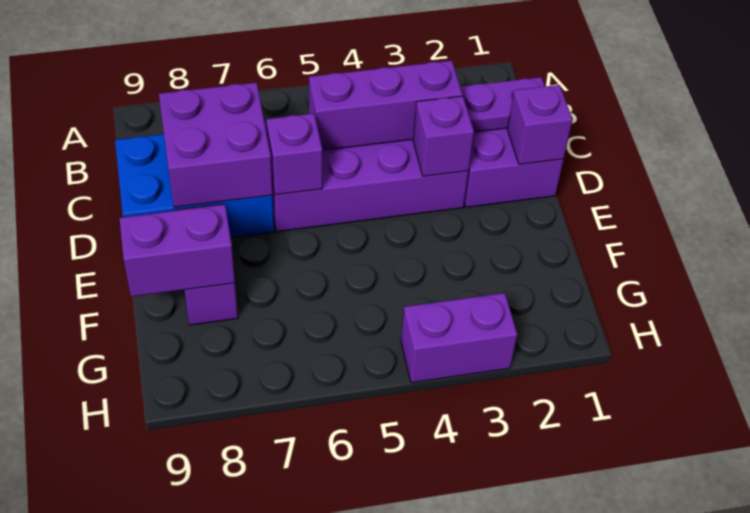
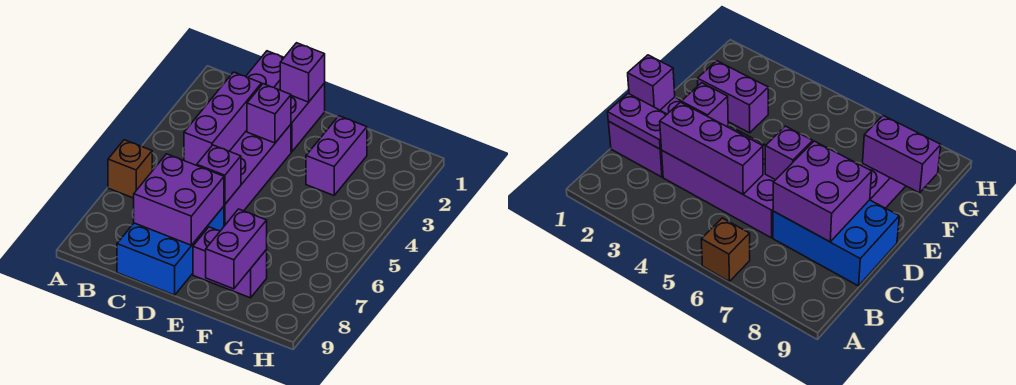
none -> brown brick A6 level 1
purple brick H3:H4 level 1 -> purple brick F2:F3 level 1

